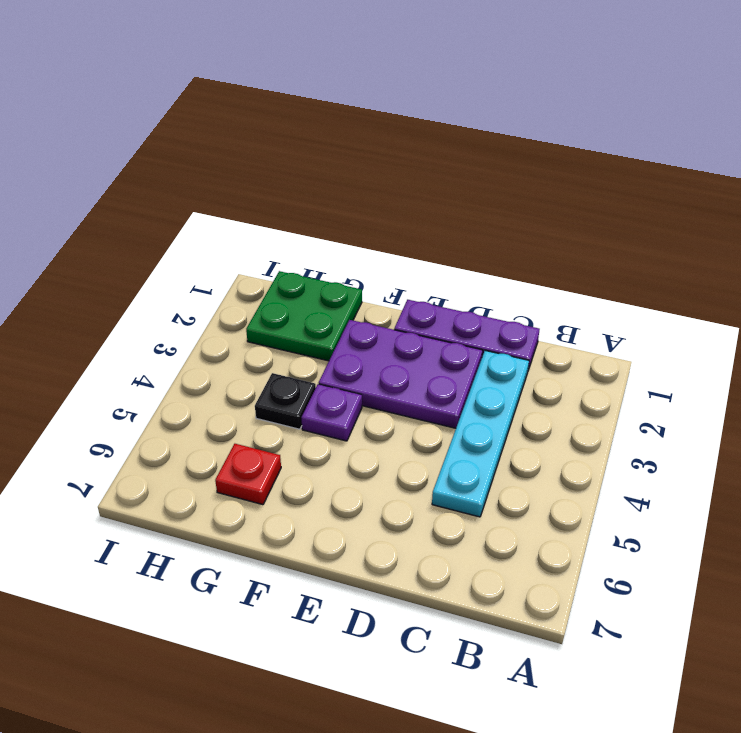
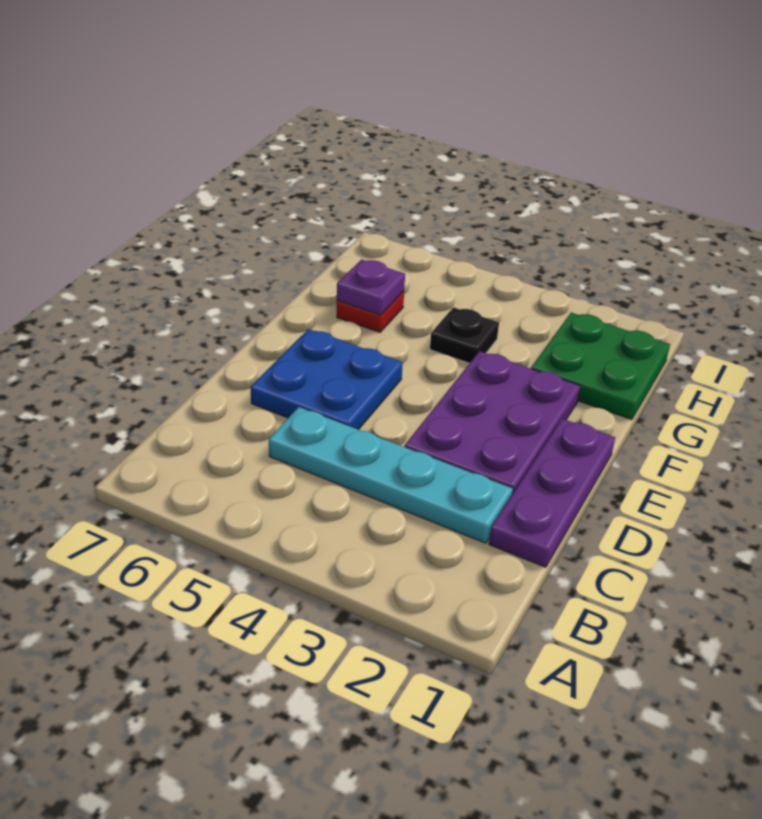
none -> blue plate D5:E6 level 1
purple plate F4 level 1 -> purple plate G6 level 2

